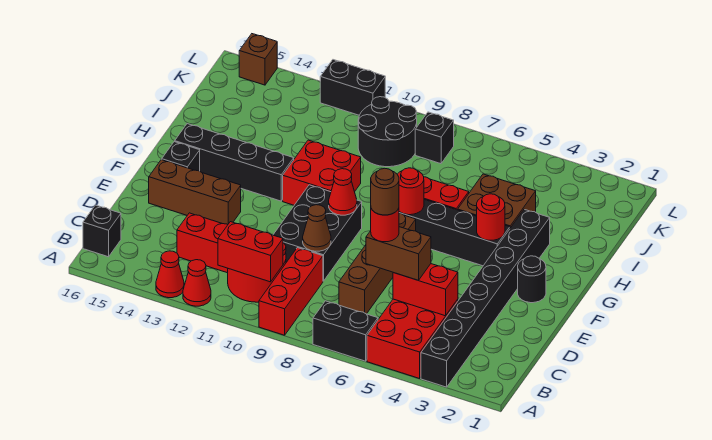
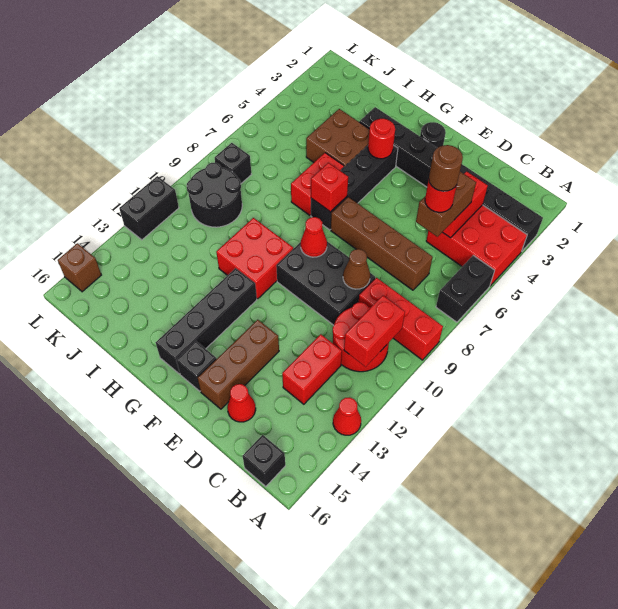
red cone A12 level 1 -> red cone D15 level 1
red round brick G7 level 2 -> red brick G7 level 2

